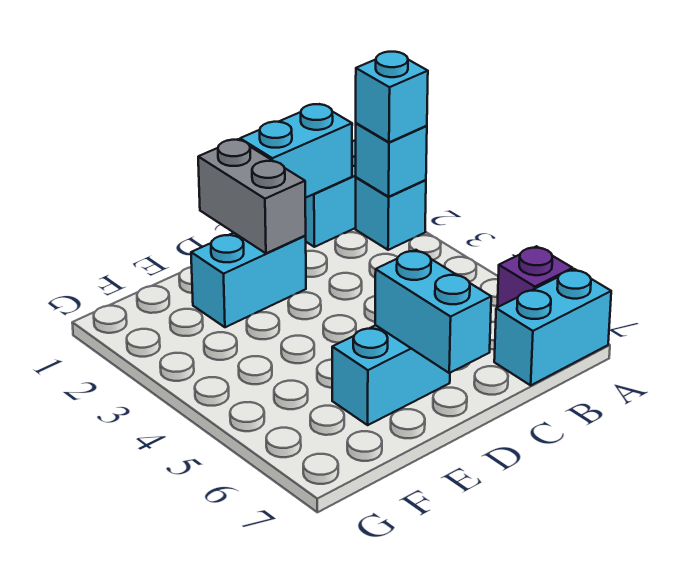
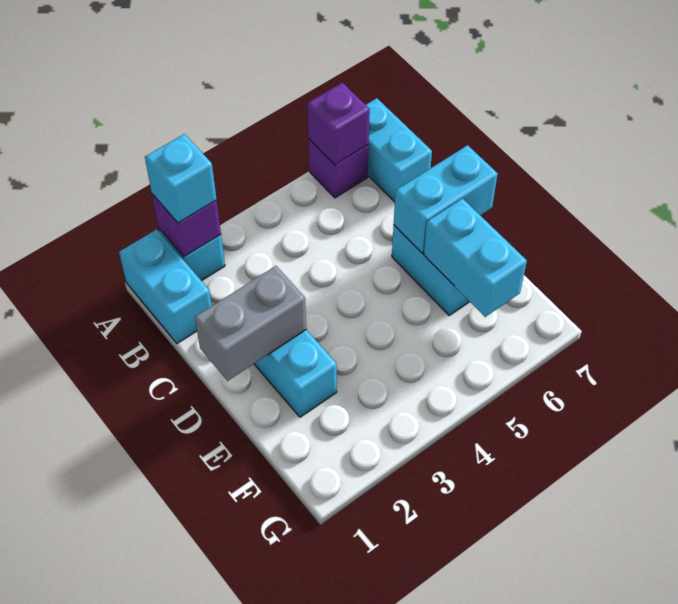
cyan brick A2 level 2 -> purple brick A2 level 2
none -> purple brick A6 level 2
cyan brick B1:C1 level 2 -> cyan brick E6:F6 level 2

